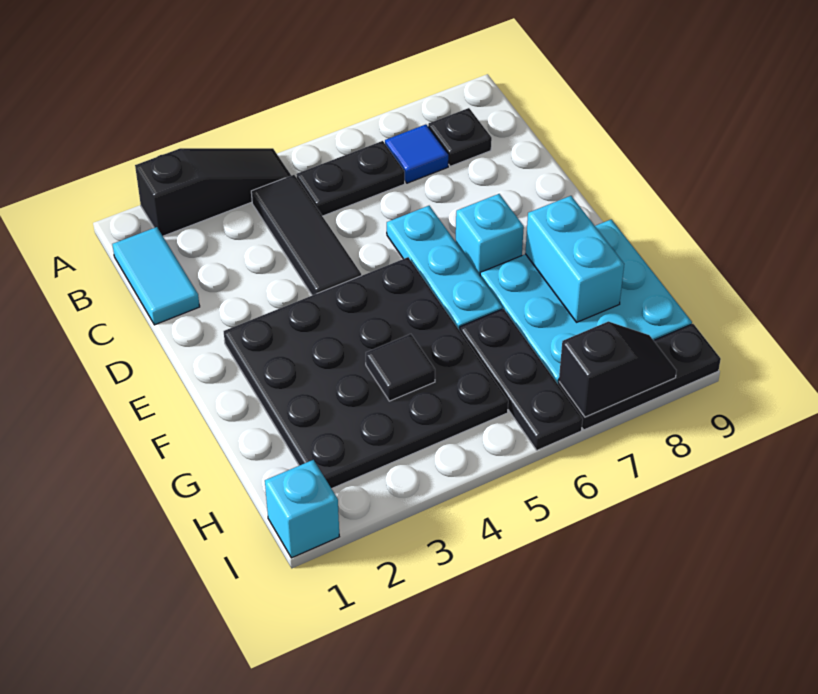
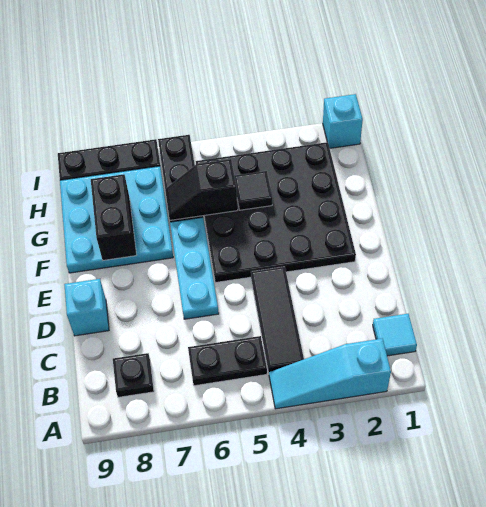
black slope A2:A4 level 1 top 2 -> cyan slope A2:A4 level 1 top 2
cyan tile B1:C1 level 1 -> cyan tile B1 level 1
blue tile B7 level 1 -> none
cyan brick E7 level 1 -> cyan brick D9 level 1
cyan brick F8:G8 level 2 -> black brick F8:G8 level 2
black slope I7:I8 level 2 top 7 -> black slope G5:G6 level 2 top 5

